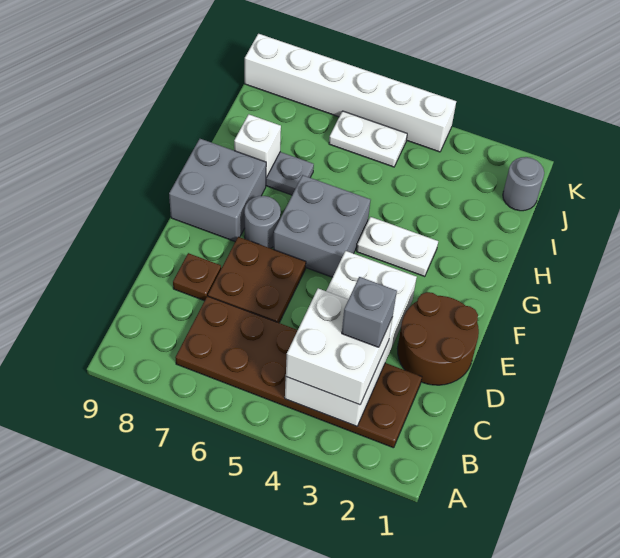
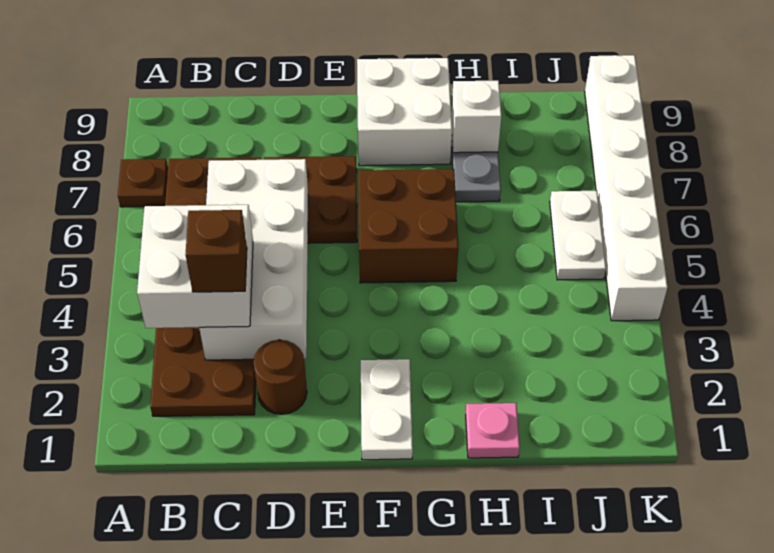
white brick B3:E4 level 2 -> white brick C3:D6 level 2
grey brick C3 level 4 -> brown brick C3 level 4
brown round brick D1:E2 level 1 -> brown round brick D2 level 1
brown plate D8 level 1 -> brown plate A7 level 1
grey brick F5:G6 level 1 -> brown brick F5:G6 level 1
grey round brick F7 level 1 -> none
grey brick F8:G9 level 1 -> white brick F8:G9 level 1
white plate G3:G4 level 1 -> white plate F1:F2 level 1
none -> pink plate H1 level 1
grey round brick J1 level 1 -> none

